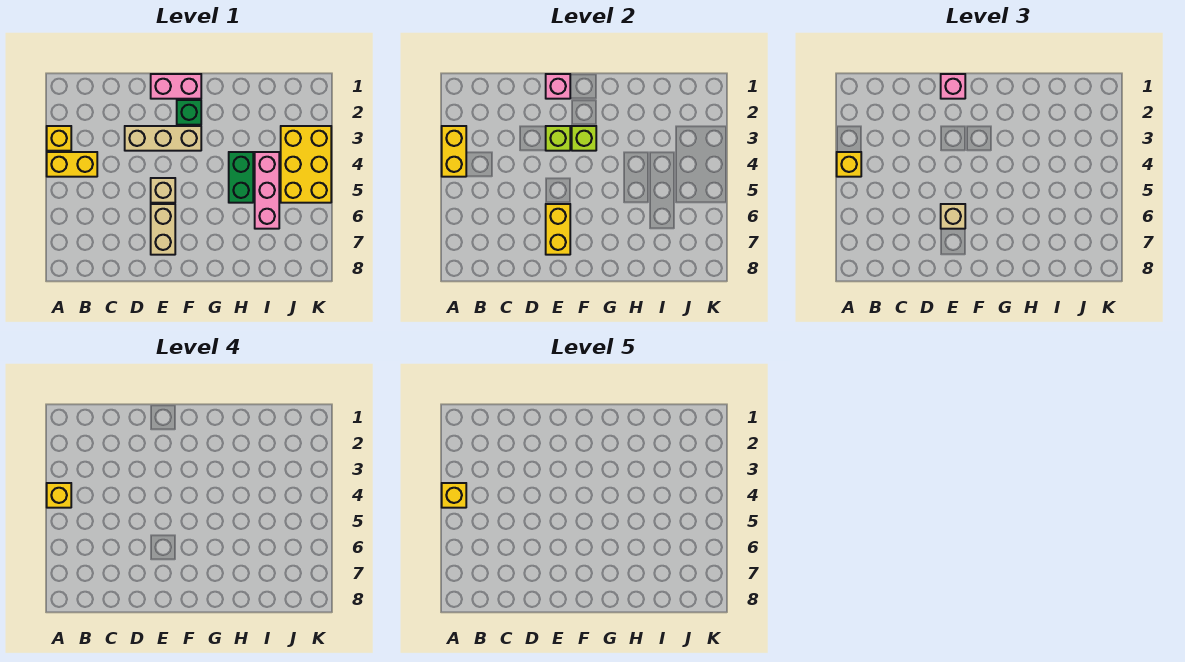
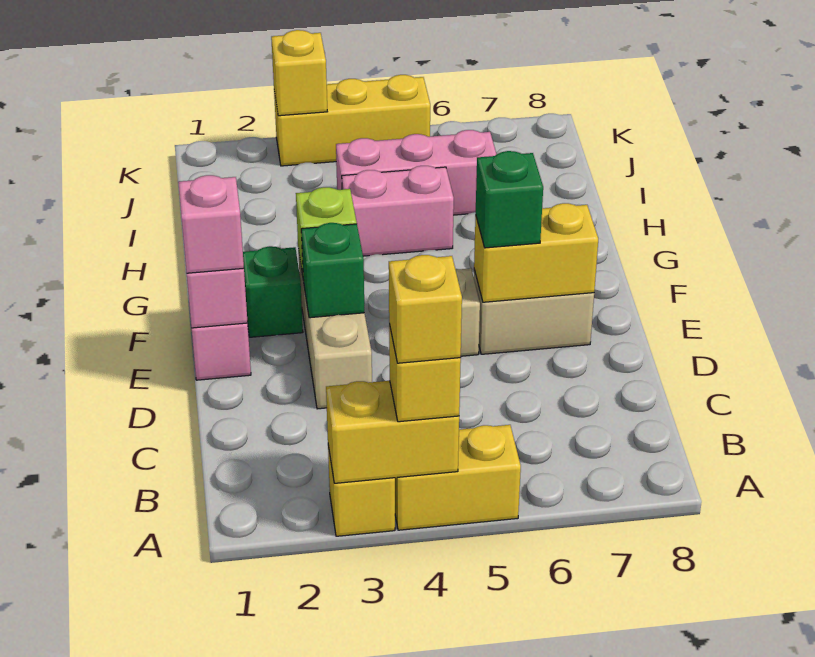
yellow brick A4:B4 level 1 -> yellow brick A4:A5 level 1
yellow brick A4 level 5 -> yellow brick K3 level 2
lime brick E3 level 2 -> green brick E3 level 2
tan brick E6 level 3 -> green brick E6 level 3
green brick H4:H5 level 1 -> pink brick H4:H5 level 1
yellow brick J3:K5 level 1 -> yellow brick K3:K5 level 1

